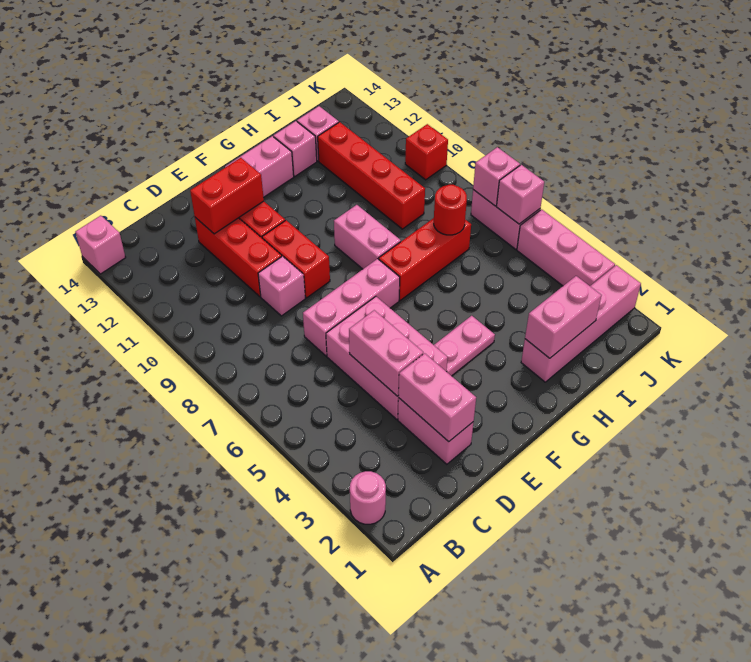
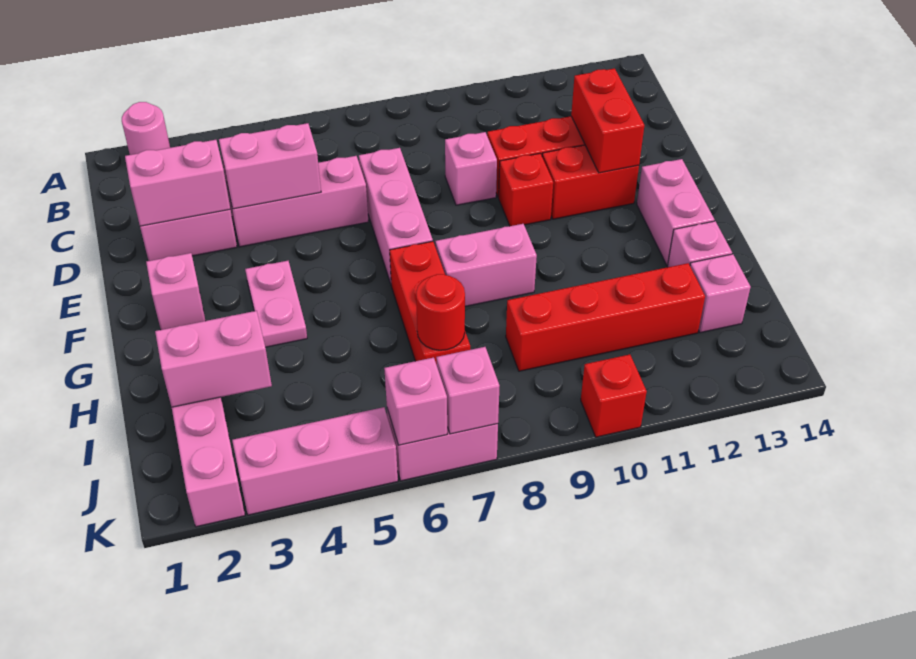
pink brick A14 level 1 -> pink brick F2 level 1
pink brick D4:E6 level 1 -> pink brick D4:D6 level 1
red brick E9:E10 level 1 -> red brick E10 level 1
pink brick H2:I2 level 2 -> pink brick I2:I3 level 2

